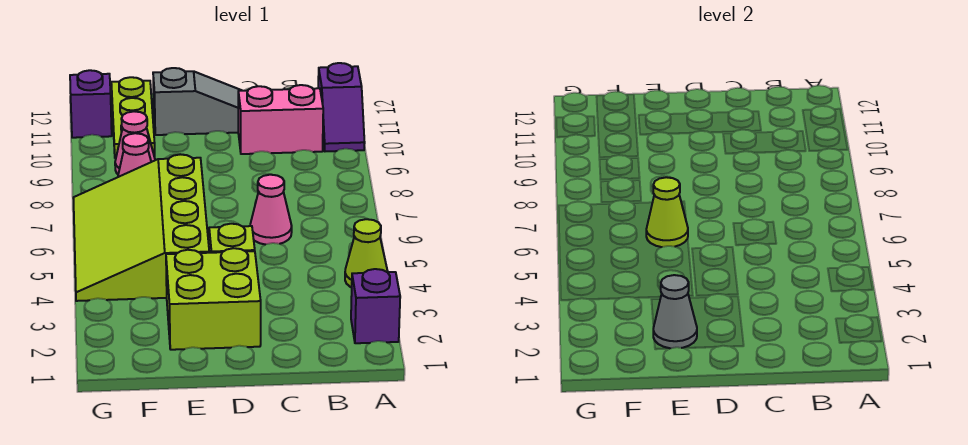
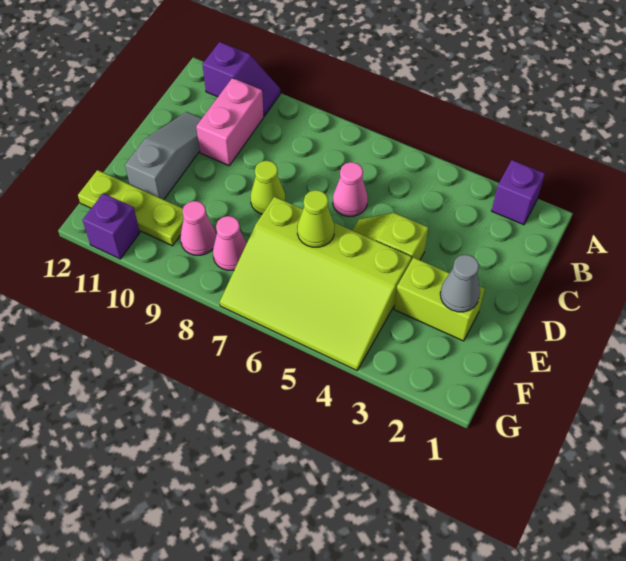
lime cone A4 level 1 -> lime cone D8 level 1
lime brick D2:E3 level 1 -> lime brick E2:E3 level 1

